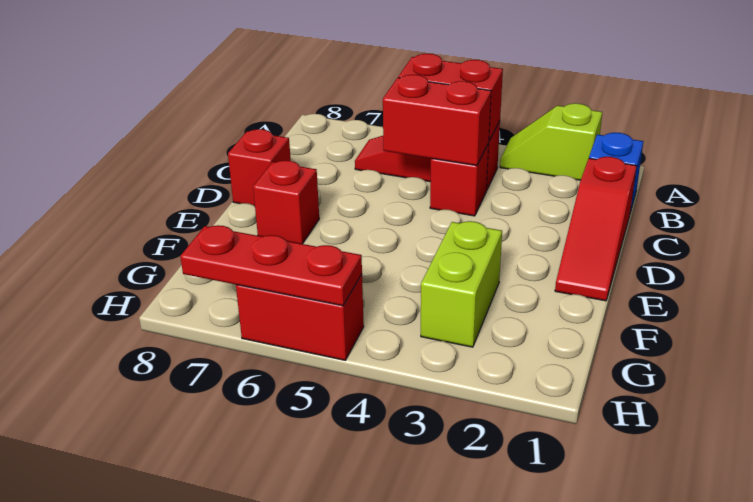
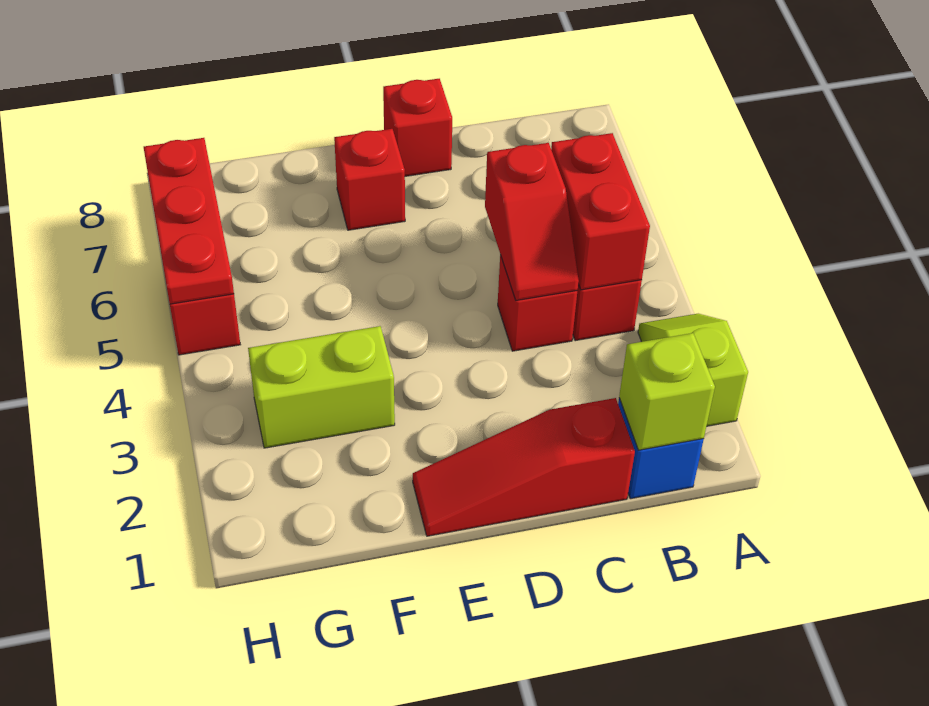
none -> lime brick B1 level 2
red brick C4:C5 level 2 -> red slope C4:C5 level 2 top 5

